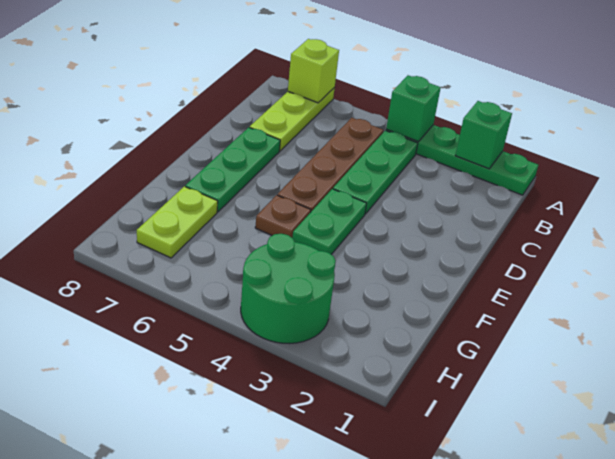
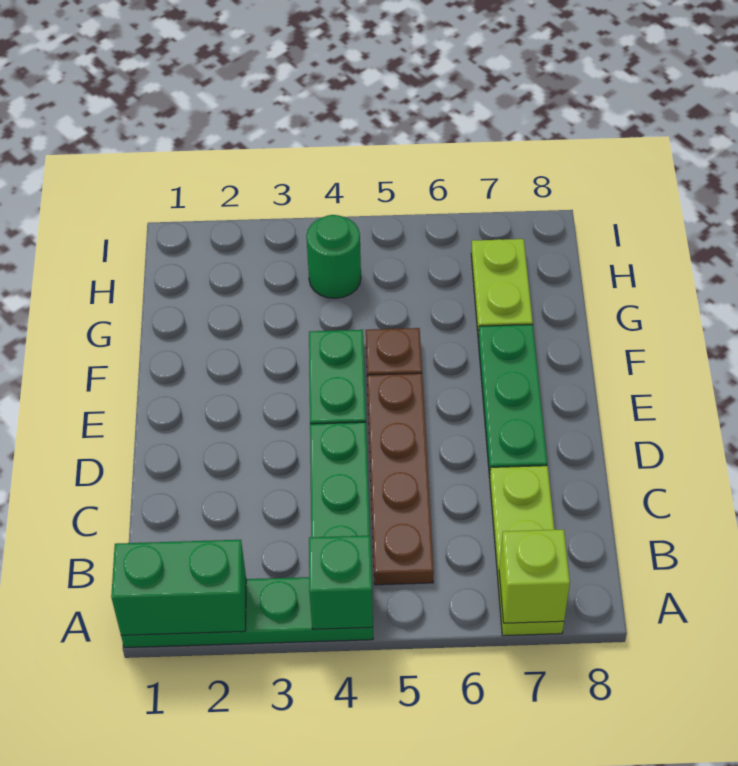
green brick A2 level 2 -> green brick A1:A2 level 2
green round brick H3:I4 level 1 -> green round brick H4 level 1

